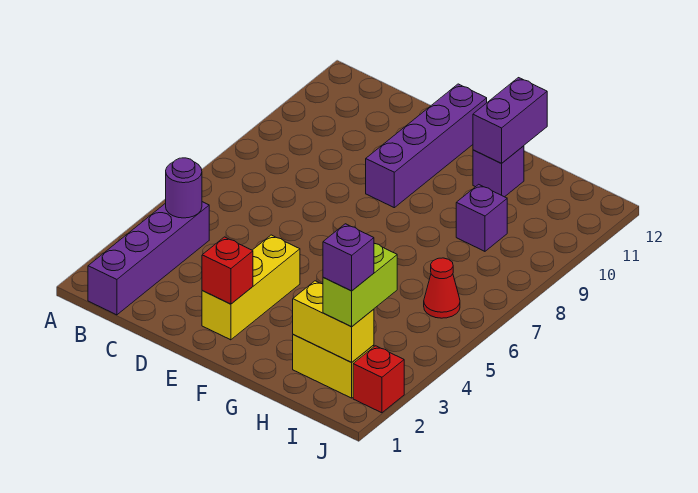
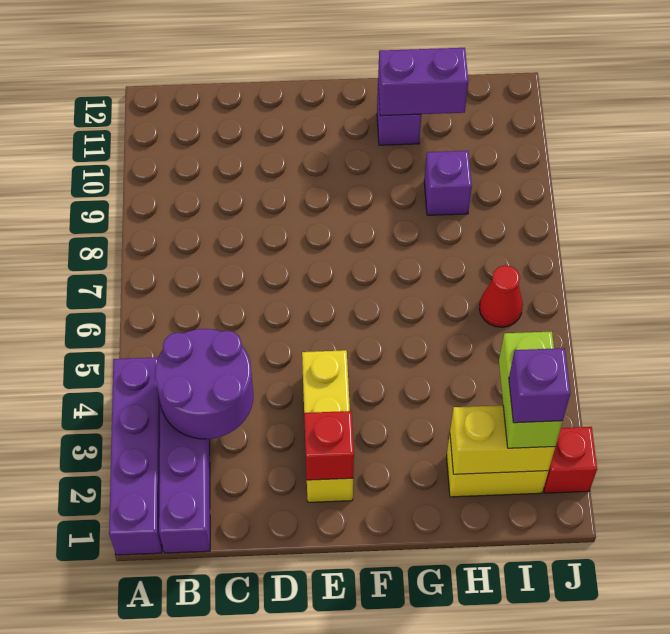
purple round brick B4 level 2 -> purple round brick B3:C4 level 2
purple brick E9:E12 level 1 -> purple brick A1:A4 level 1
purple brick G11:G12 level 2 -> purple brick G11:H11 level 2

